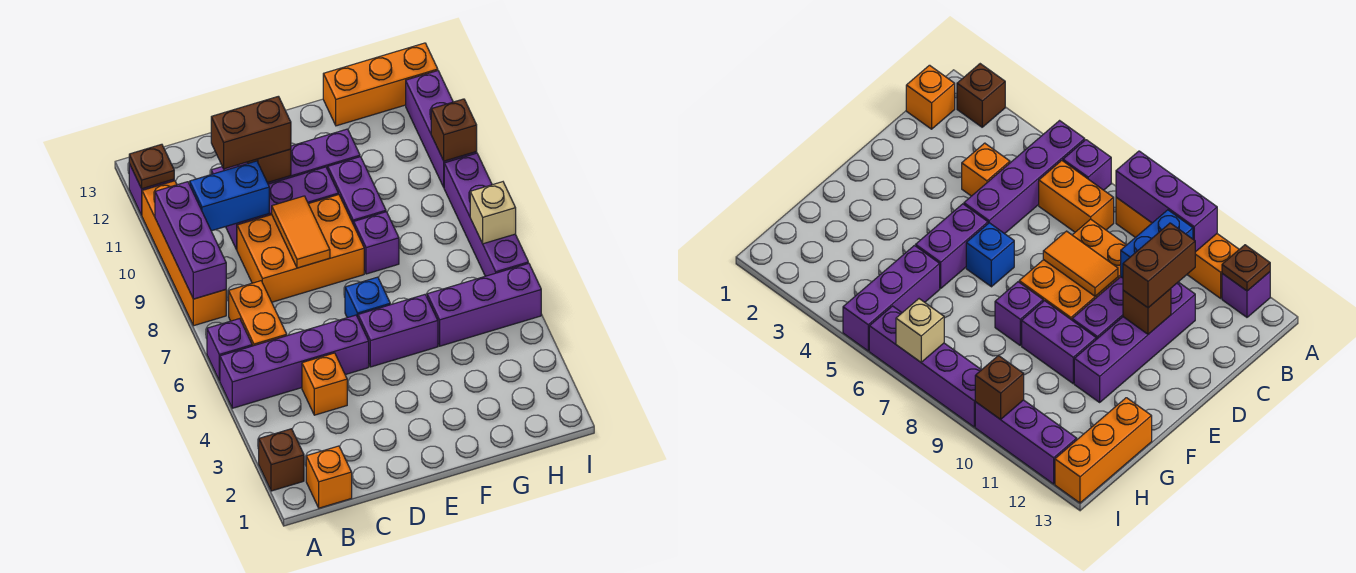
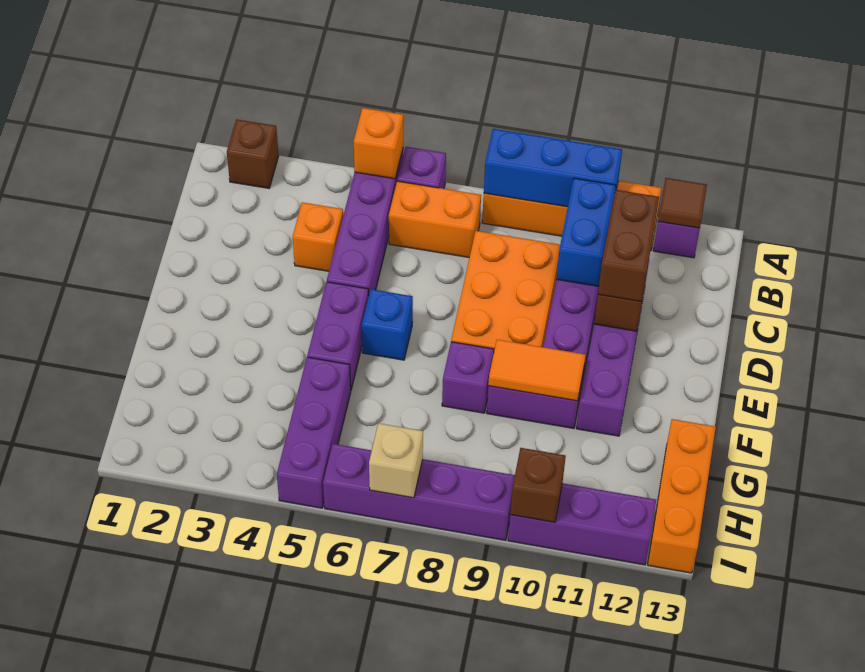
purple brick A8:A10 level 2 -> blue brick A8:A10 level 2
brown plate A12 level 2 -> brown tile A12 level 2
orange brick B1 level 1 -> orange brick A5 level 2
orange tile D8:D9 level 2 -> orange tile F9:F10 level 2

